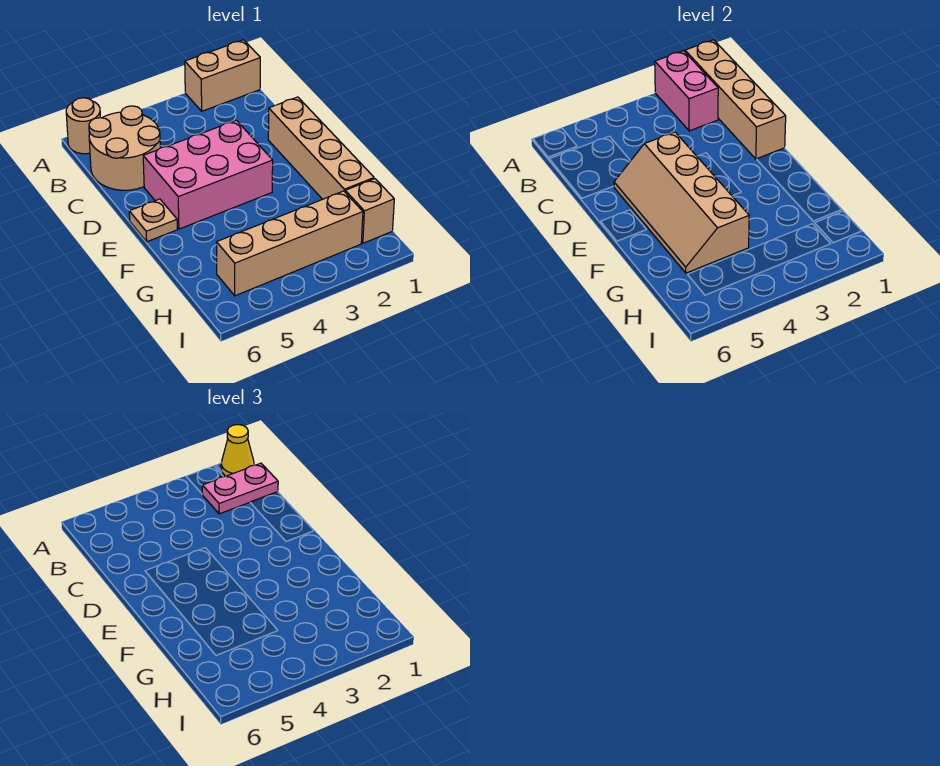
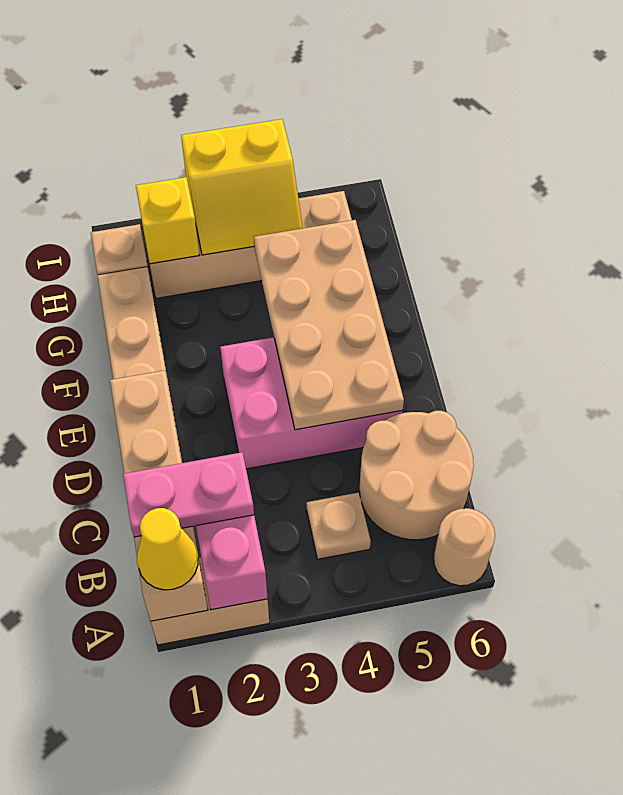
tan slope D4:G5 level 2 top 4 -> tan plate D4:G5 level 2
tan plate E6 level 1 -> tan plate B4 level 1
none -> yellow brick H2 level 2
none -> yellow slope H3:I4 level 2 top I

